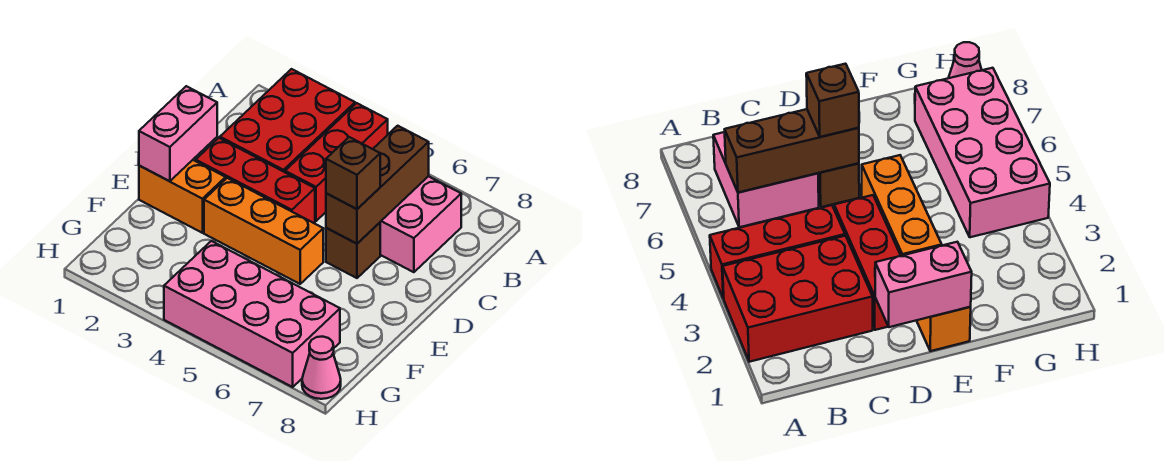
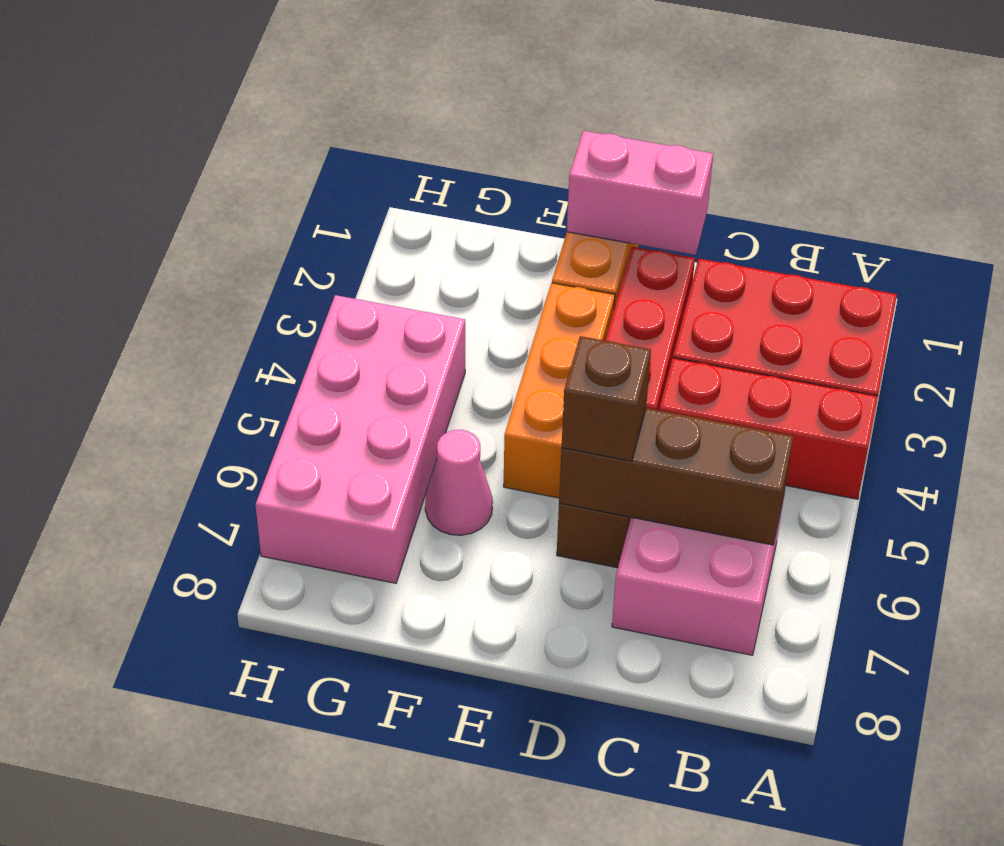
pink cone H8 level 1 -> pink cone F6 level 1

